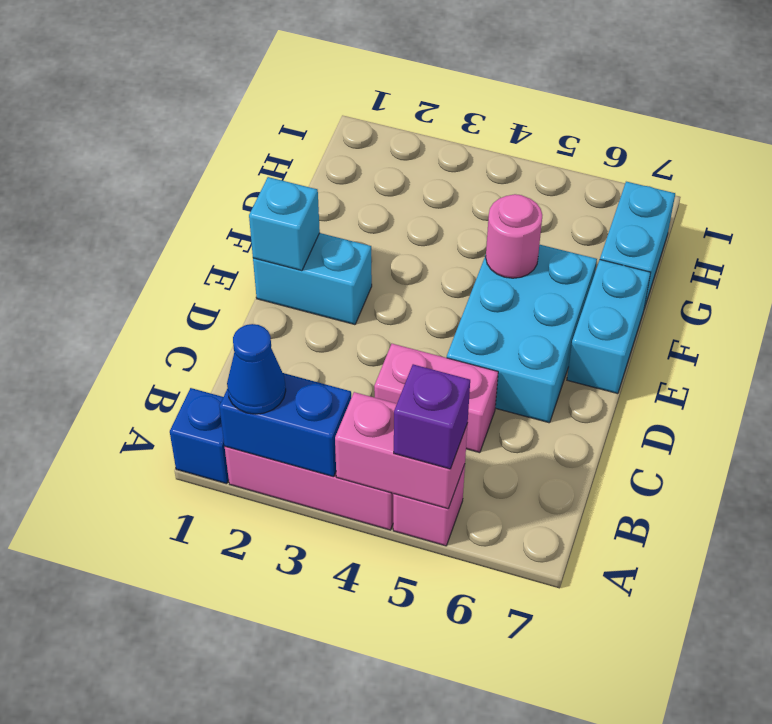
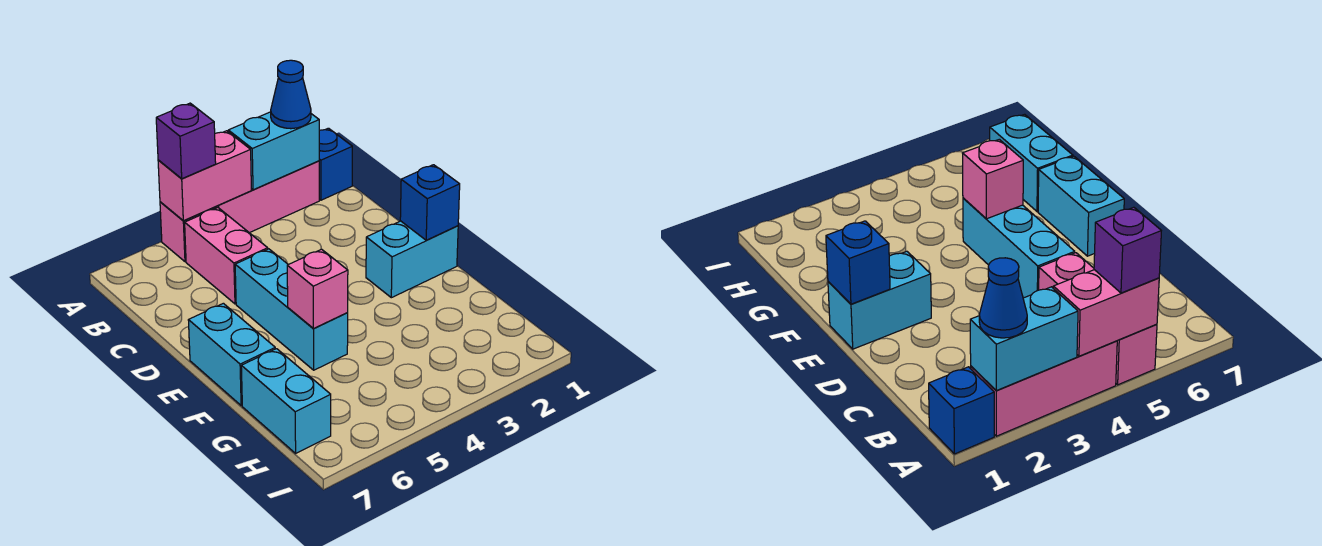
blue brick A2:A3 level 2 -> cyan brick A2:A3 level 2
pink brick C4:C5 level 1 -> pink brick B5:C5 level 1
cyan brick D5:F6 level 1 -> cyan brick D5:F5 level 1
cyan brick E1 level 2 -> blue brick E1 level 2
pink round brick F5 level 2 -> pink brick F5 level 2

